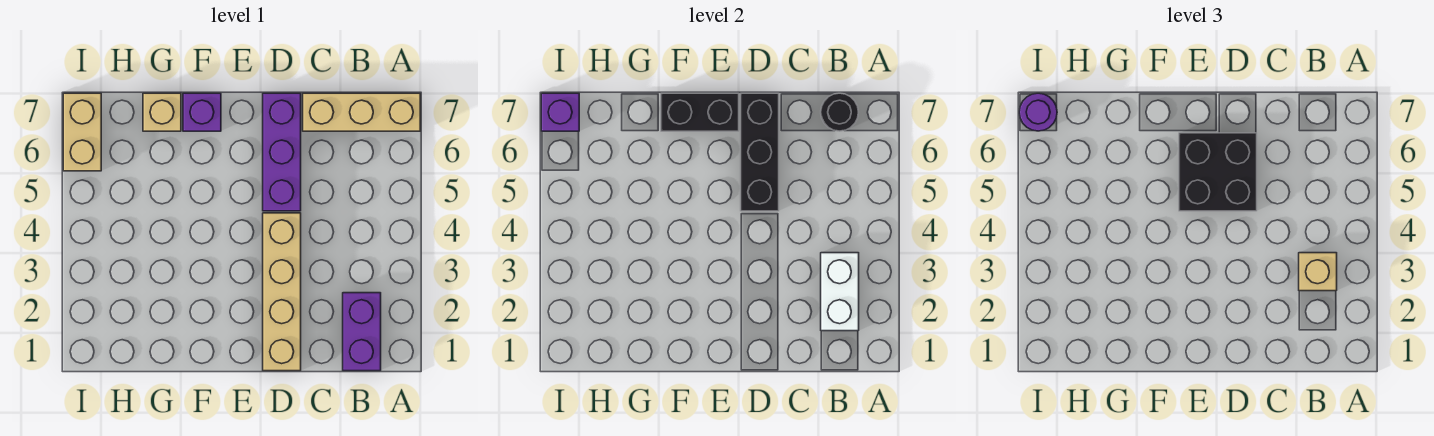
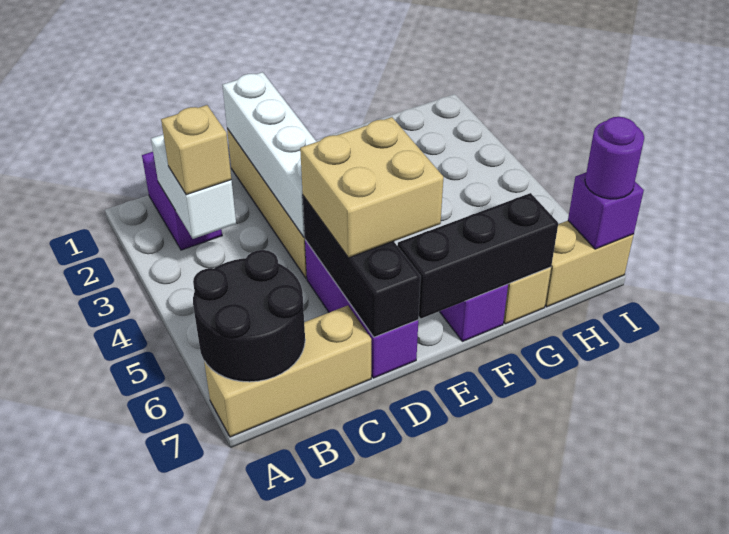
black round brick B7 level 2 -> black round brick A6:B7 level 2
none -> white brick D1:D4 level 2
black brick D5:E6 level 3 -> tan brick D5:E6 level 3
black brick E7:F7 level 2 -> black brick E7:G7 level 2
tan brick I6:I7 level 1 -> tan brick H7:I7 level 1

